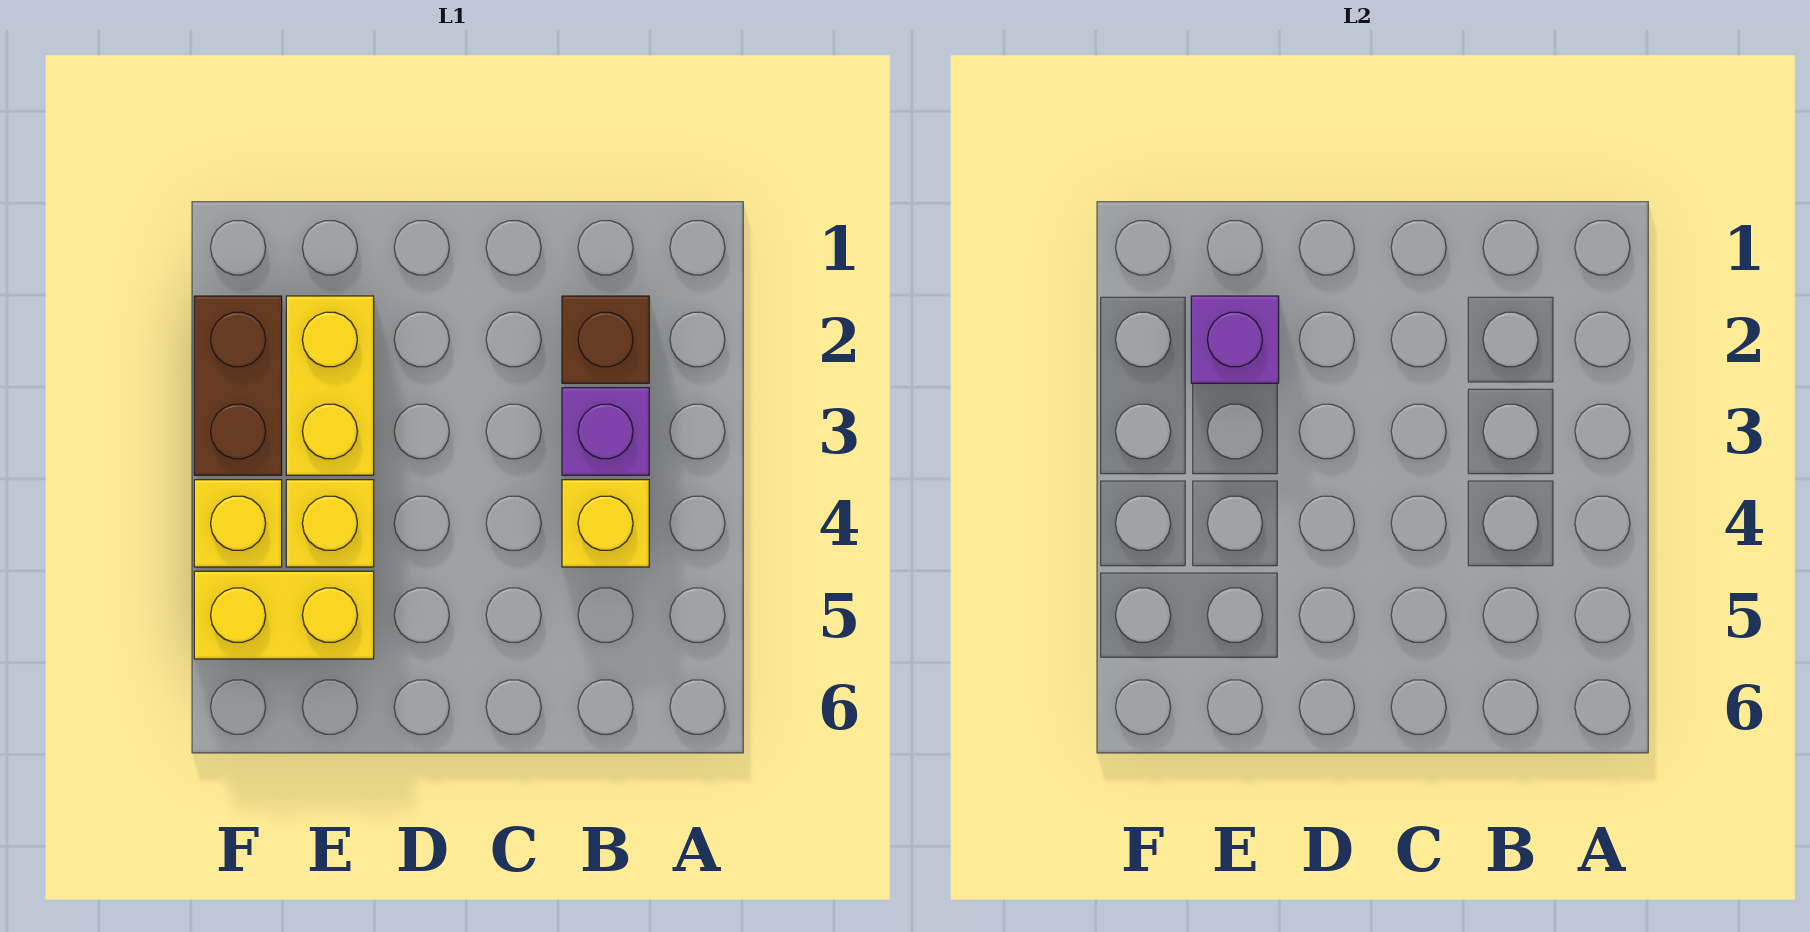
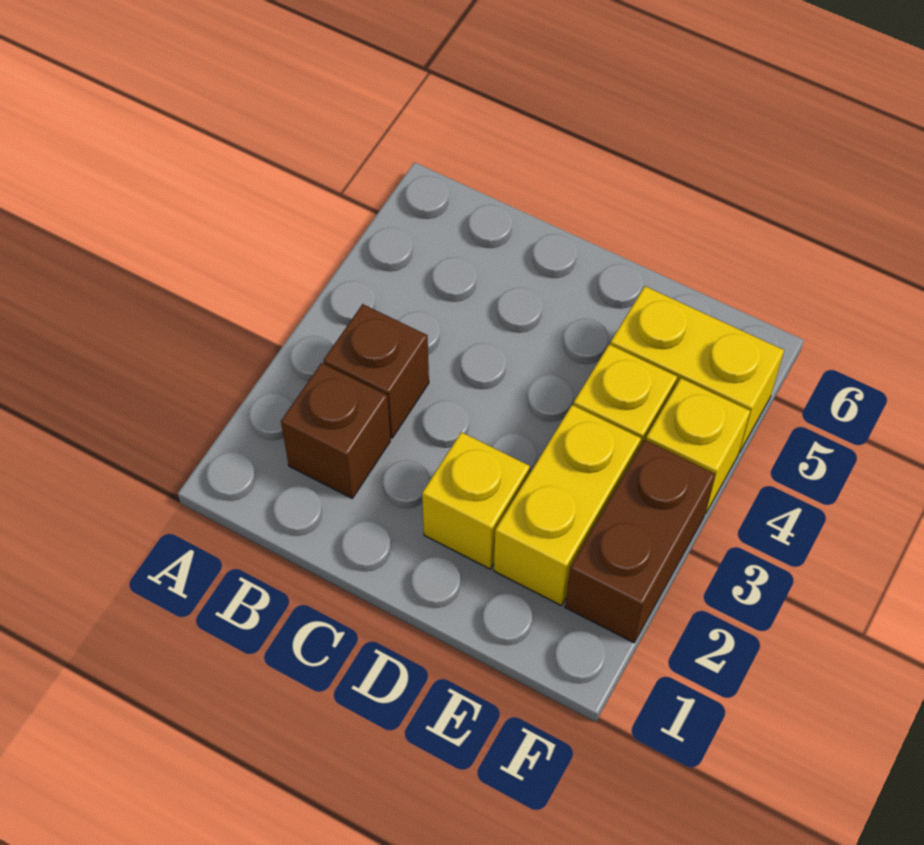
purple brick B3 level 1 -> brown brick B3 level 1
yellow brick B4 level 1 -> yellow brick D2 level 1
purple brick E2 level 2 -> none

